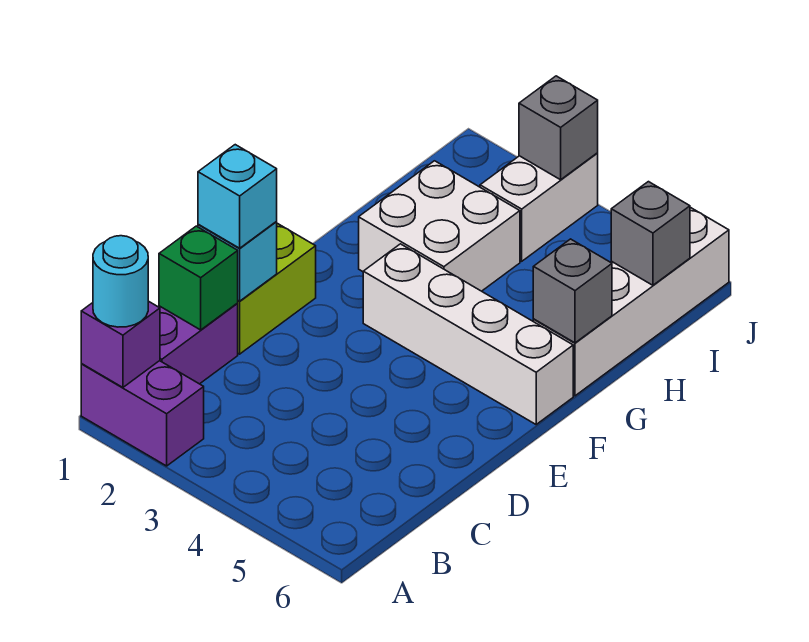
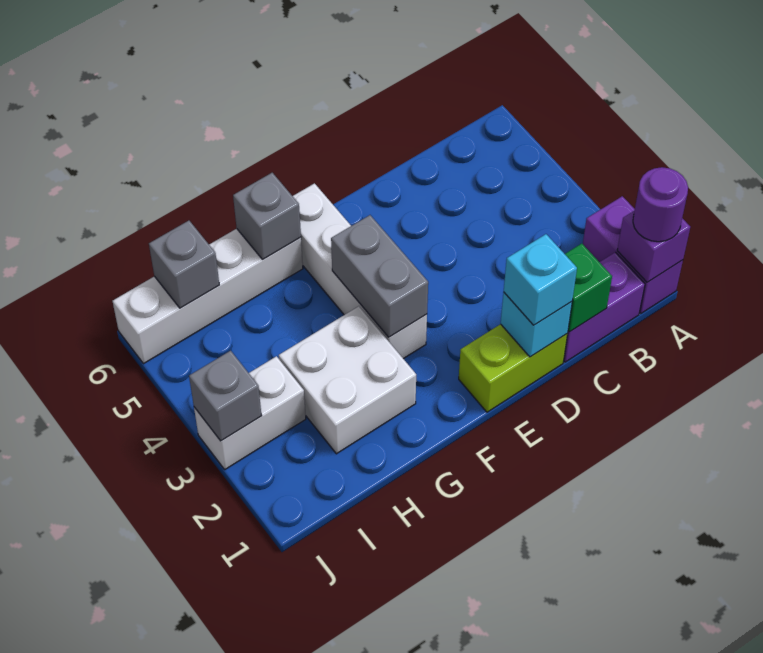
cyan round brick A1 level 3 -> purple round brick A1 level 3
none -> grey brick F3:F4 level 2

